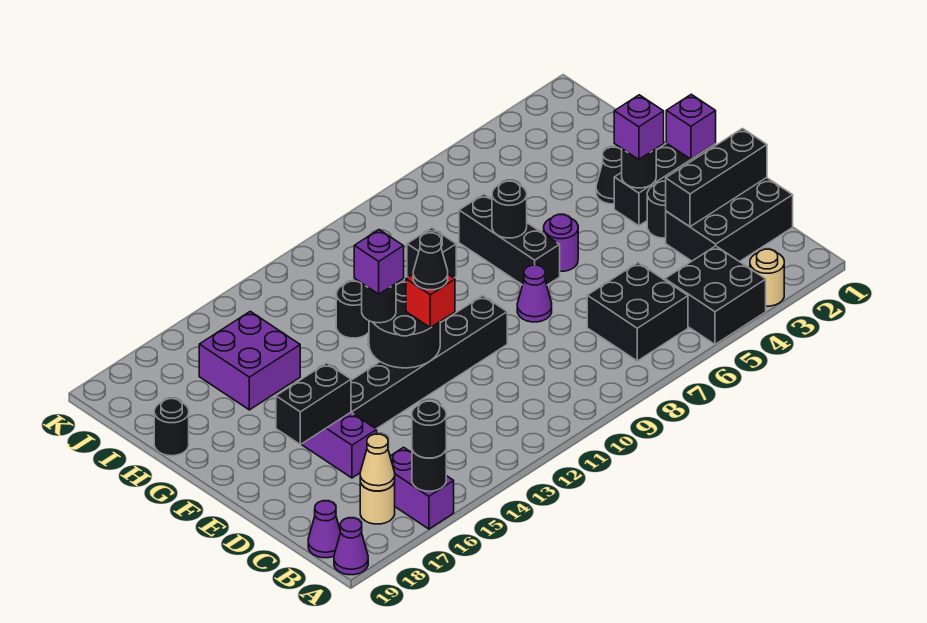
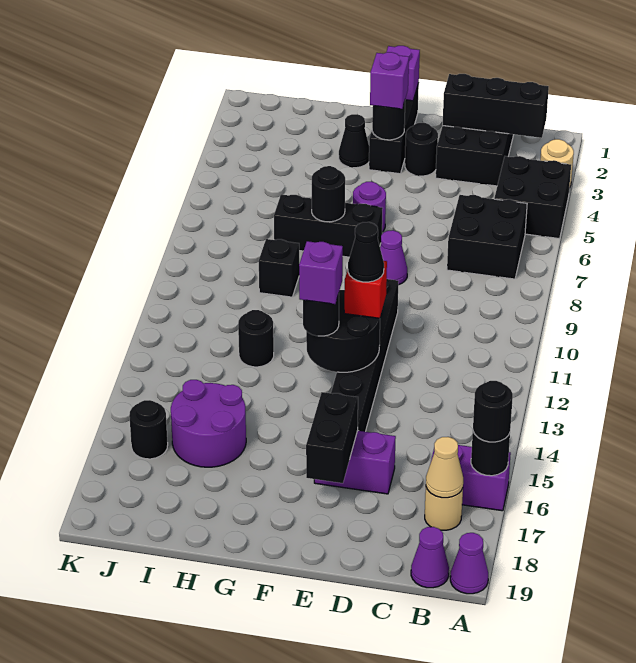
black brick D1:D3 level 2 -> black brick B2:D2 level 2
purple brick H15:I16 level 1 -> purple round brick H15:I16 level 1
black round brick H19 level 1 -> black round brick J16 level 1

